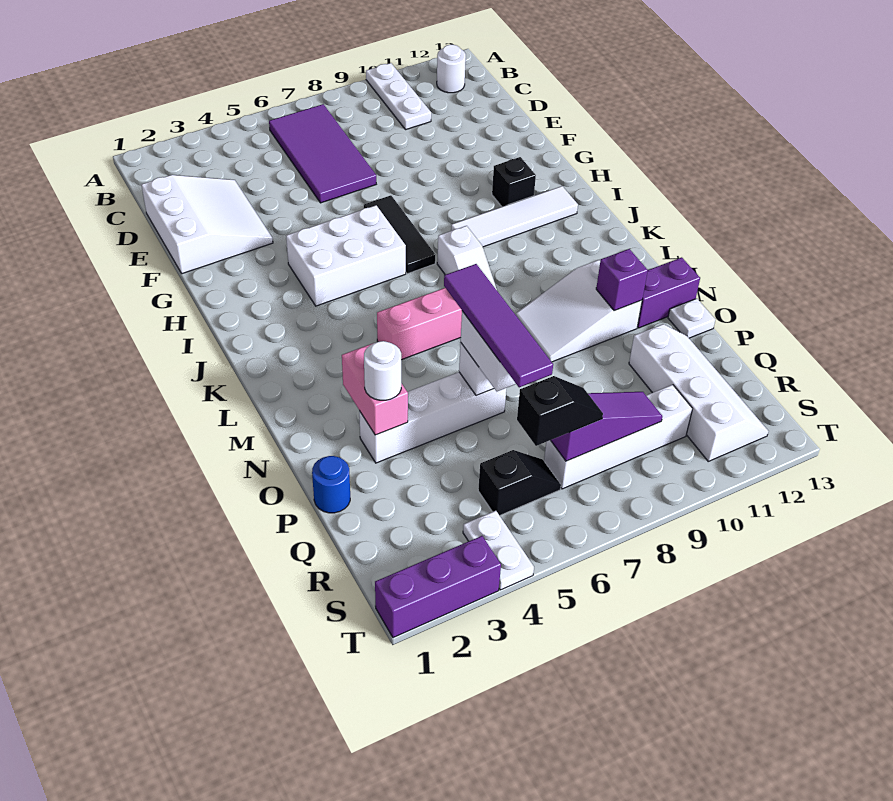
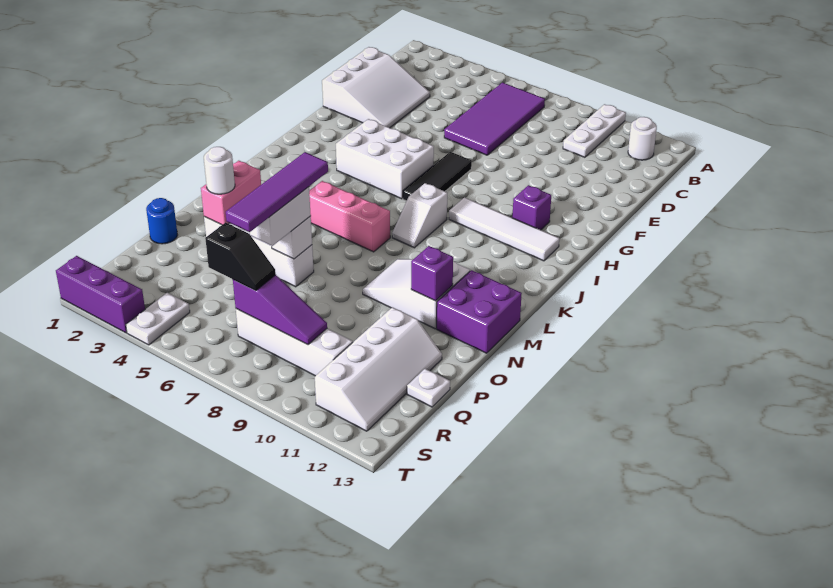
black brick H11 level 1 -> purple brick H11 level 1
purple brick N12:N13 level 1 -> purple brick M12:N13 level 1
white plate O13 level 1 -> white plate Q13 level 1
black slope R5:R6 level 1 top 5 -> none

